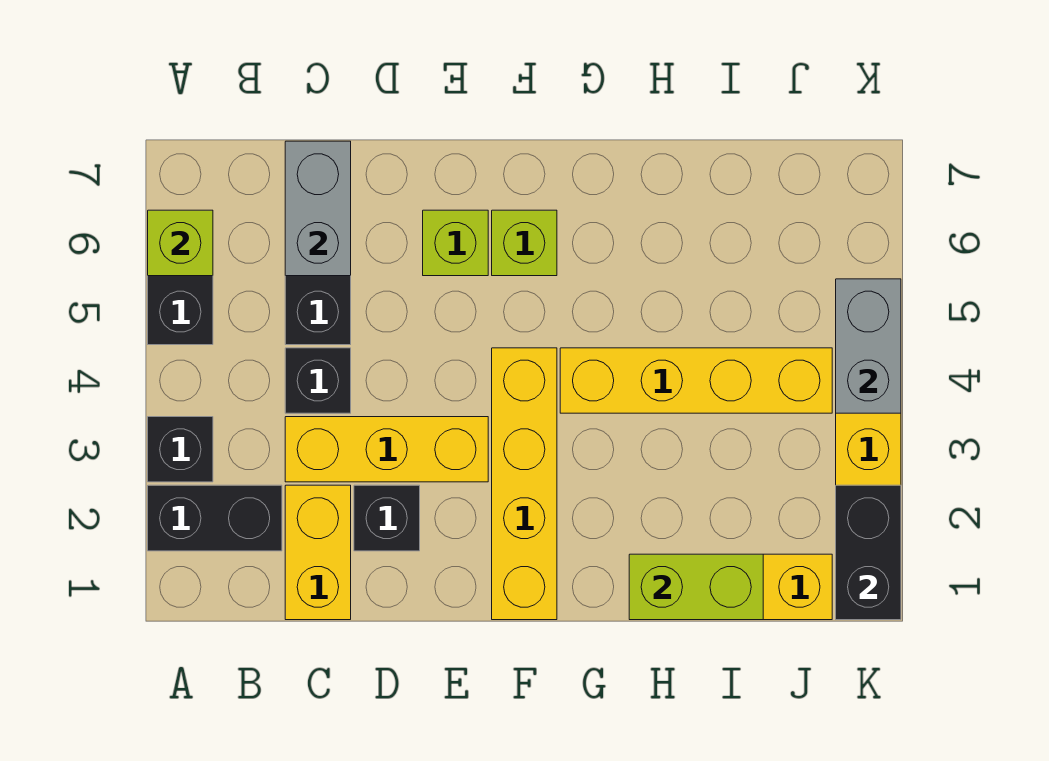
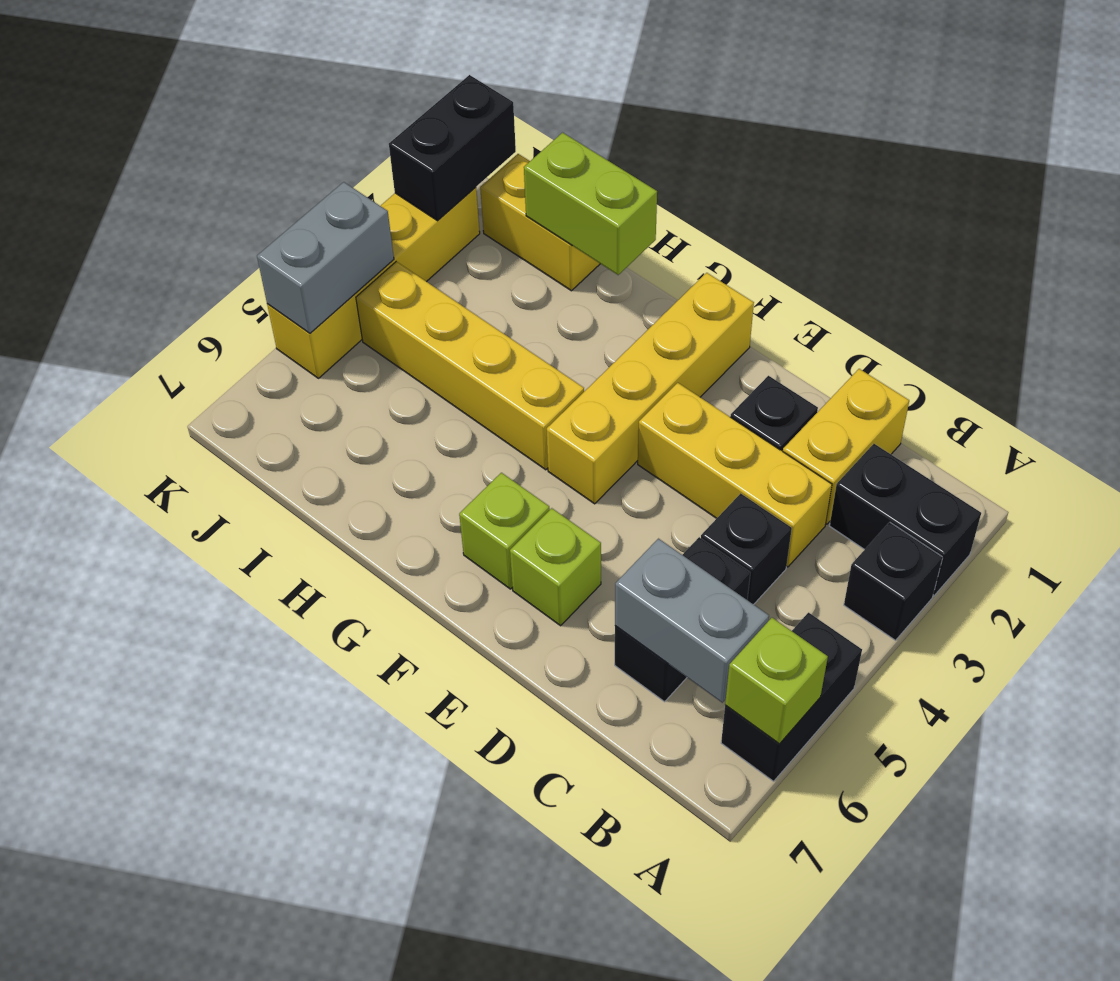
grey brick C6:C7 level 2 -> grey brick B6:C6 level 2

